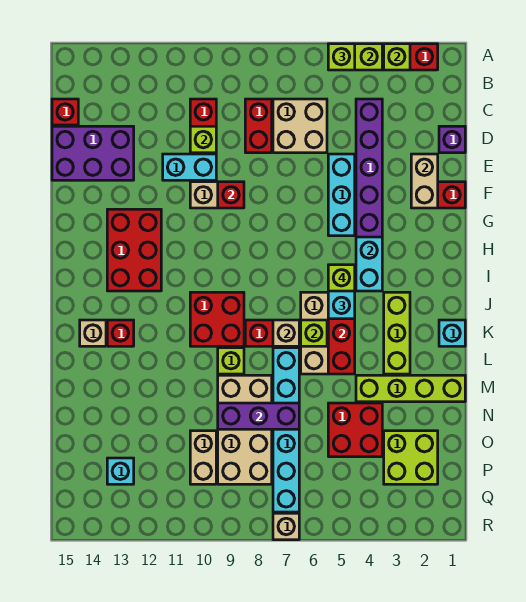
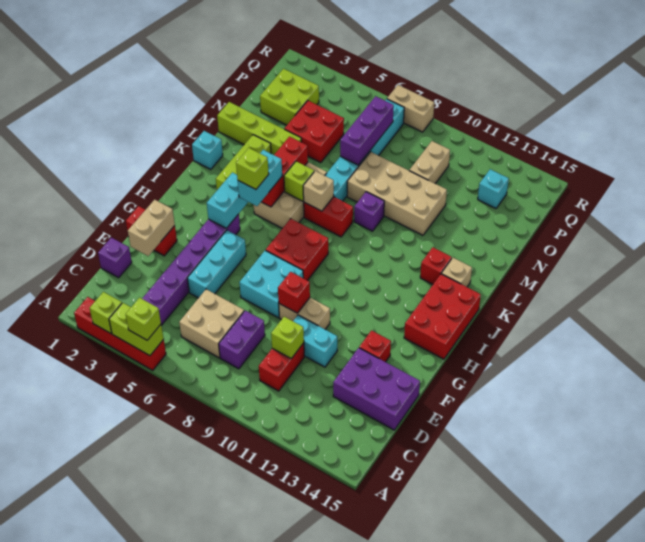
red brick C8:D8 level 1 -> purple brick C8:D8 level 1
red brick C15 level 1 -> red brick F13 level 1
none -> cyan brick F7:G8 level 1
red brick G12:I13 level 1 -> red brick H14:J15 level 1
red brick J9:K10 level 1 -> red brick H7:I8 level 1
lime brick L9 level 1 -> purple brick L9 level 1
tan brick M8:P9 level 1 -> tan brick M8:N11 level 1
purple brick N7:N9 level 2 -> purple brick N7:P7 level 2
tan brick R7 level 1 -> tan brick R7:R8 level 1

